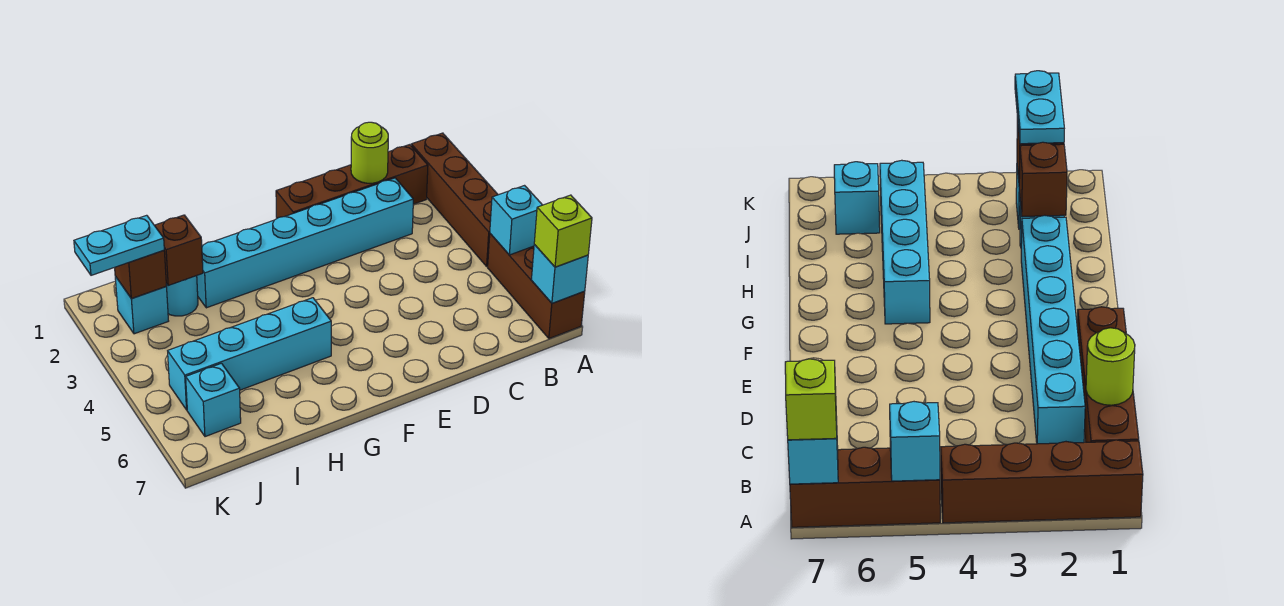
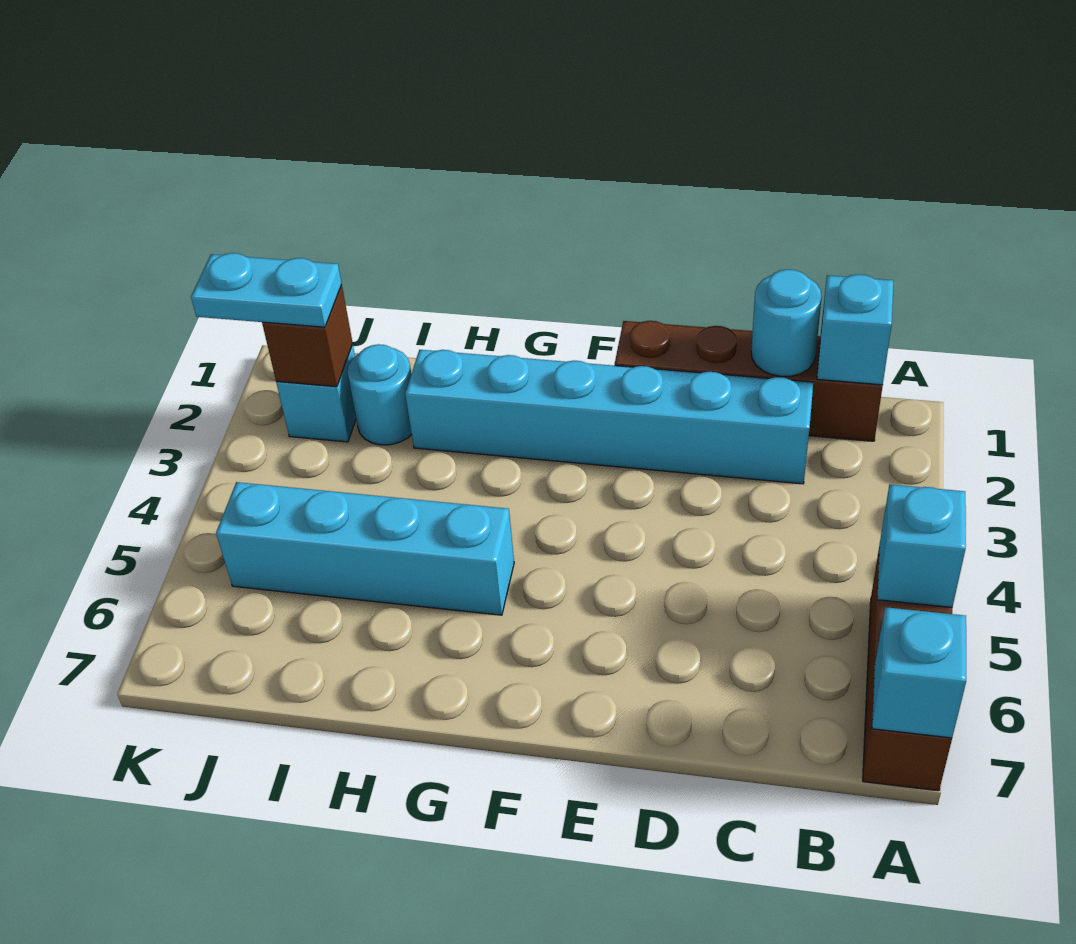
brown brick A1:A4 level 1 -> none
lime brick A7 level 3 -> none
lime round brick C1 level 2 -> cyan round brick C1 level 2
brown brick I2 level 2 -> none
cyan brick J6 level 1 -> cyan brick B1 level 2

